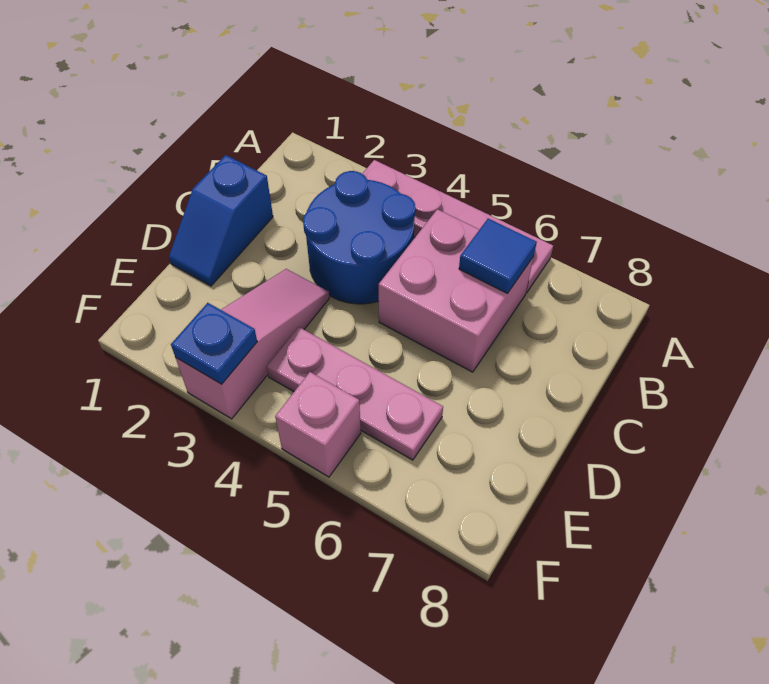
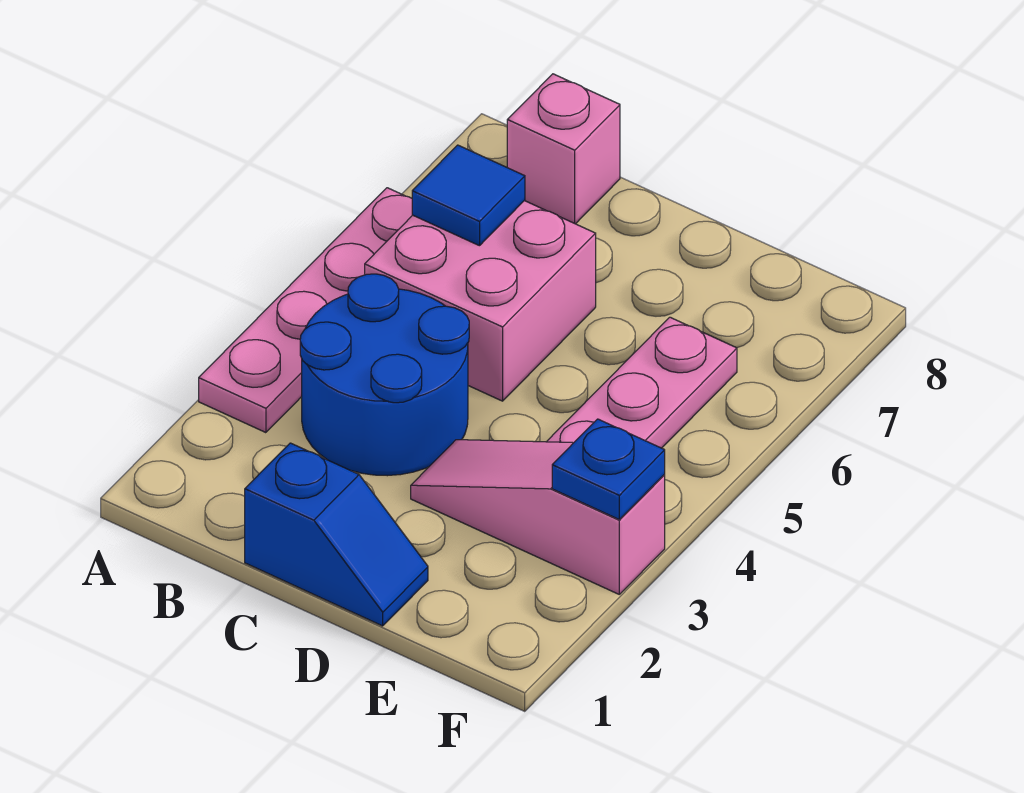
pink brick F5 level 1 -> pink brick B8 level 1

